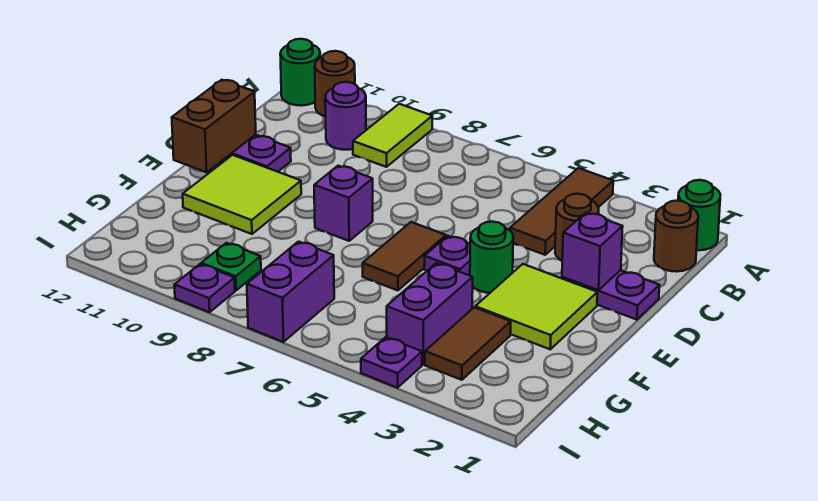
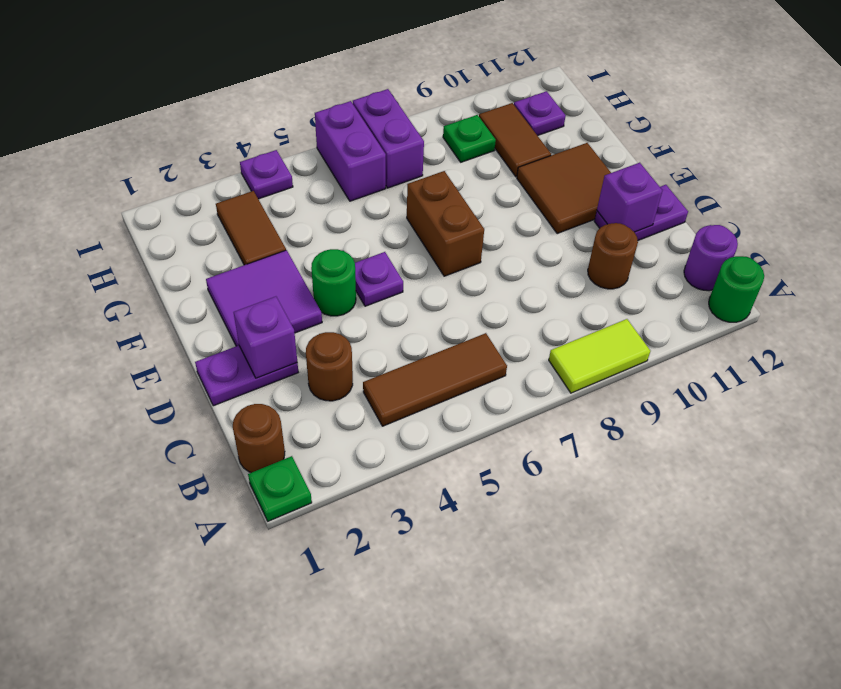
green round brick A1 level 1 -> green plate A1 level 1
brown tile A4:C4 level 1 -> brown tile B4:B6 level 1
lime tile A9:B9 level 1 -> lime tile A8:A9 level 1
brown round brick A11 level 1 -> brown round brick C10 level 1
purple round brick B10 level 1 -> purple round brick B12 level 1
brown brick D12:E12 level 2 -> brown brick E7:F7 level 1
lime tile E2:F3 level 1 -> purple tile E2:F3 level 1
brown tile E6:F6 level 1 -> brown tile G10:H10 level 1
purple brick E8 level 1 -> purple brick D11 level 2
lime tile E10:F11 level 1 -> brown tile E10:F11 level 1
purple brick G4:H4 level 1 -> purple brick H6:I6 level 1
purple plate I9 level 1 -> purple plate H11 level 1

